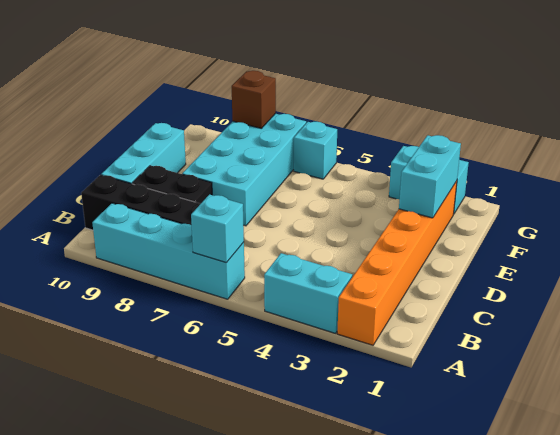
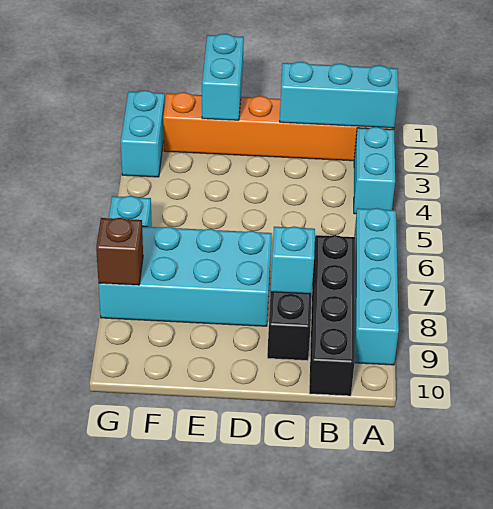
cyan brick A6 level 2 -> cyan brick C8 level 2
cyan brick C10:E10 level 1 -> cyan brick A2:C2 level 2
cyan brick E2:F2 level 2 -> cyan brick E1:E2 level 2

